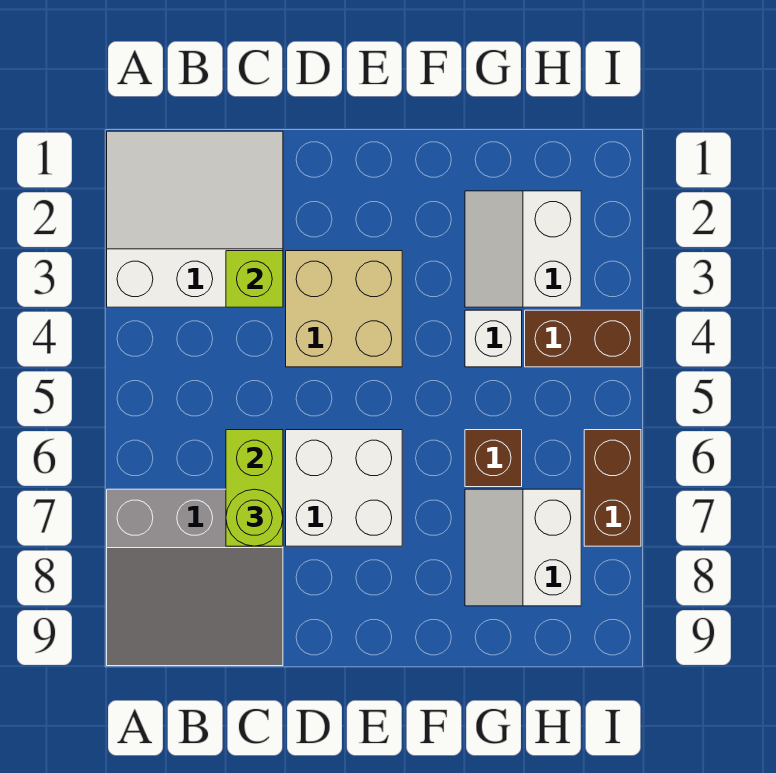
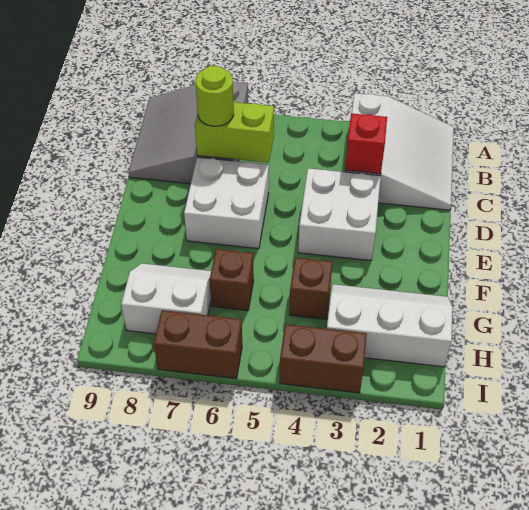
lime brick C3 level 2 -> red brick C3 level 2
tan brick D3:E4 level 1 -> white brick D3:E4 level 1
white slope G2:H3 level 1 top H -> white slope G1:H3 level 1 top H
white brick G4 level 1 -> brown brick G4 level 1
brown brick H4:I4 level 1 -> brown brick I3:I4 level 1

